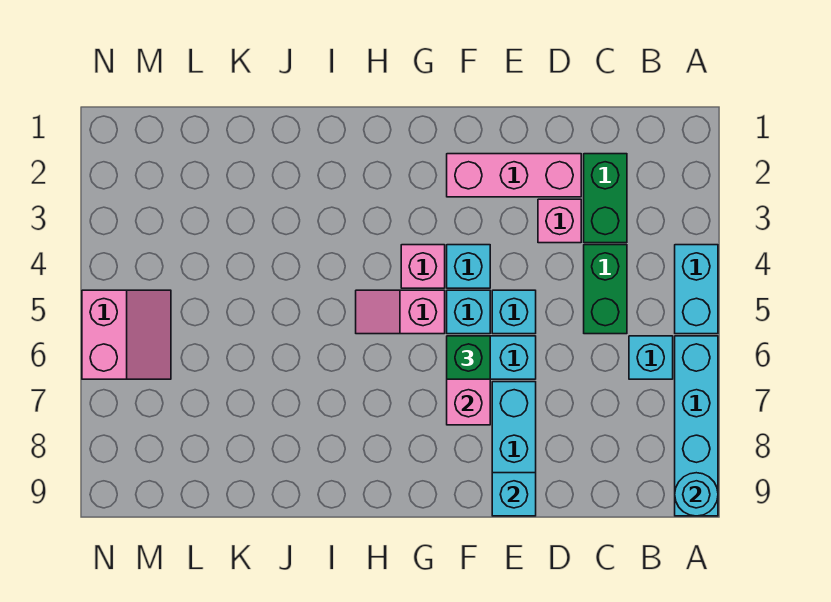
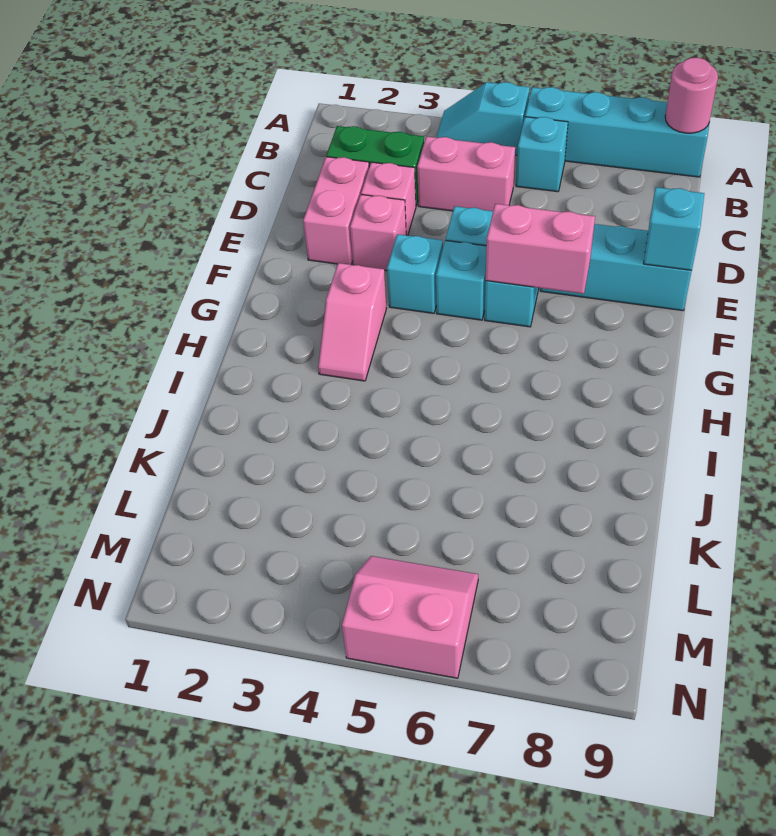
cyan brick A4:A5 level 1 -> cyan slope A4:A5 level 1 top 5
cyan round brick A9 level 2 -> pink round brick A9 level 2
green brick C4:C5 level 1 -> pink brick C4:C5 level 1
pink brick D2:F2 level 1 -> pink brick D2:E2 level 1
green brick F6 level 3 -> none
pink brick G4 level 1 -> pink brick E3 level 1
pink slope G5:H5 level 1 top G -> pink slope G3:H3 level 1 top G

